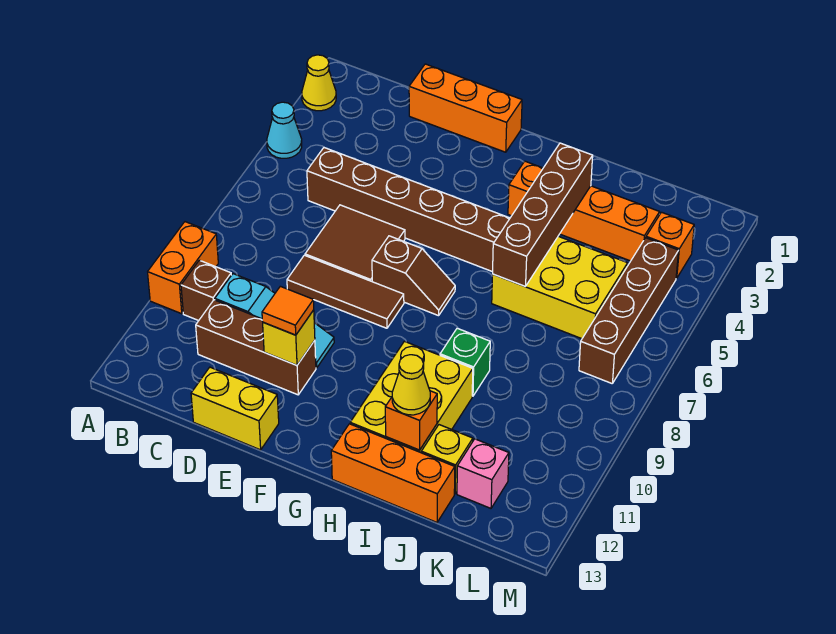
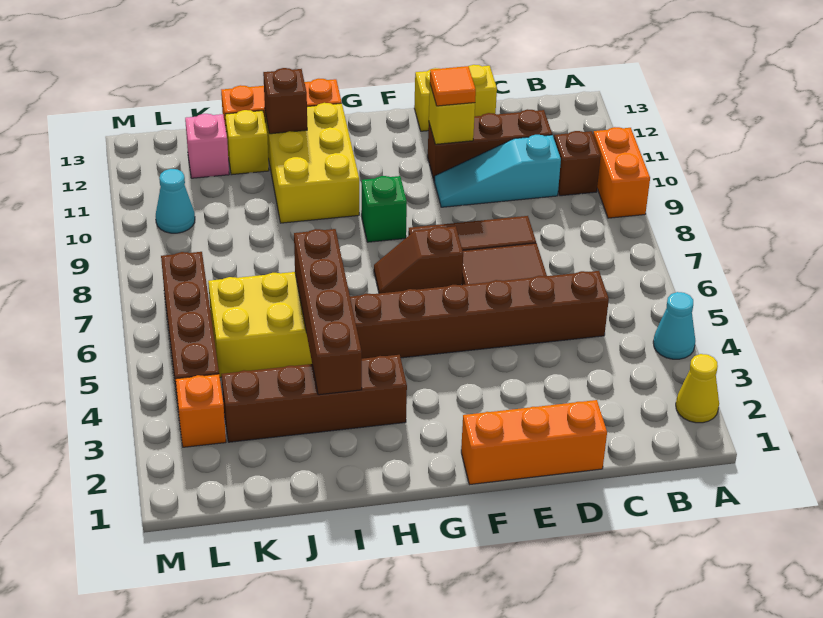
orange brick H3:K3 level 1 -> brown brick H3:K3 level 1
green brick I9 level 1 -> green brick G9 level 1
orange brick I12 level 2 -> brown brick I12 level 2
yellow cone I12 level 3 -> none
none -> cyan cone L10 level 1

